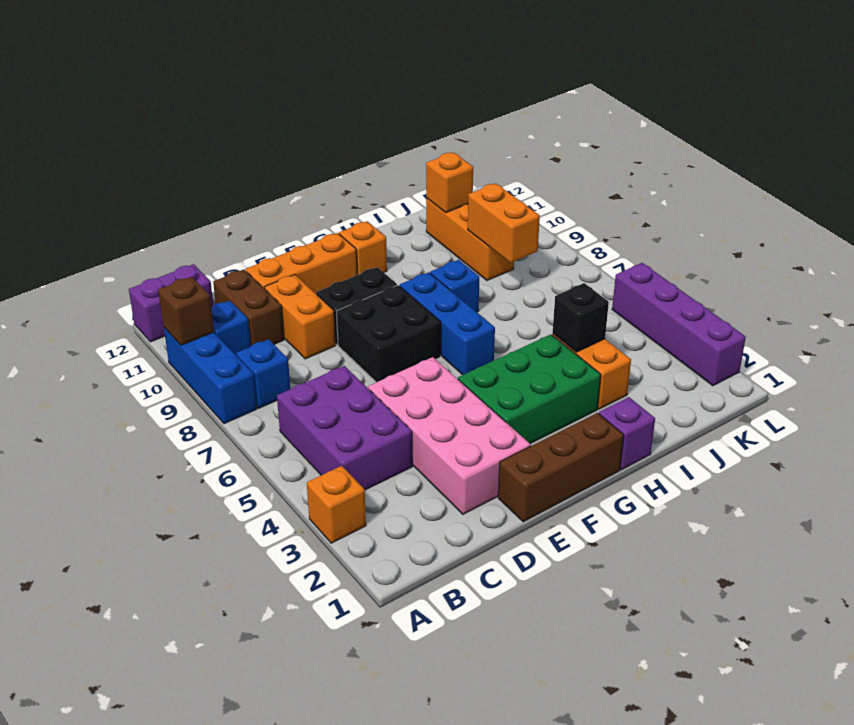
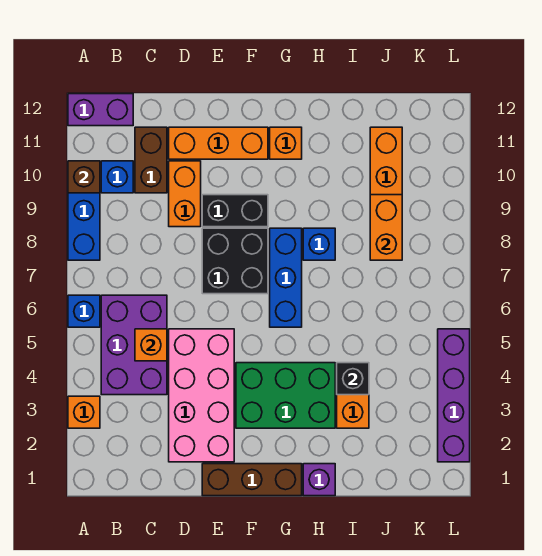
blue brick B8 level 1 -> blue brick A6 level 1
orange brick J11 level 2 -> orange brick C5 level 2

